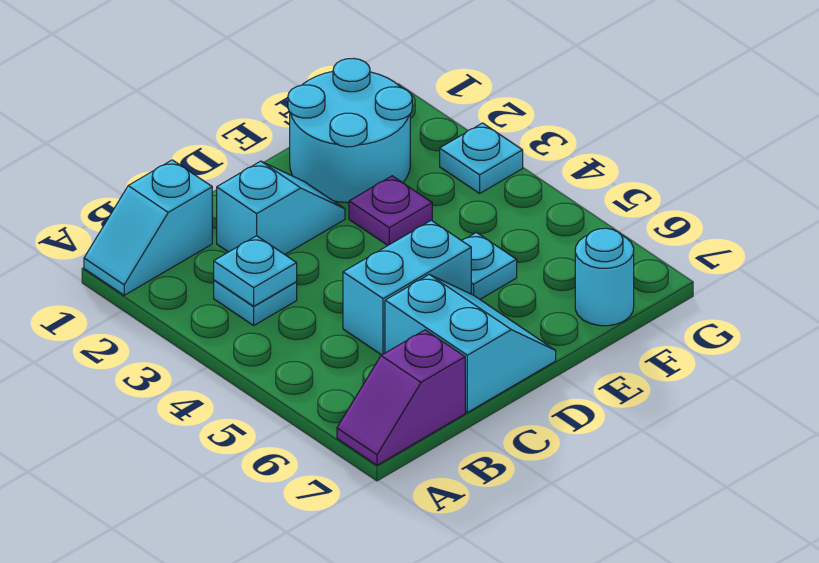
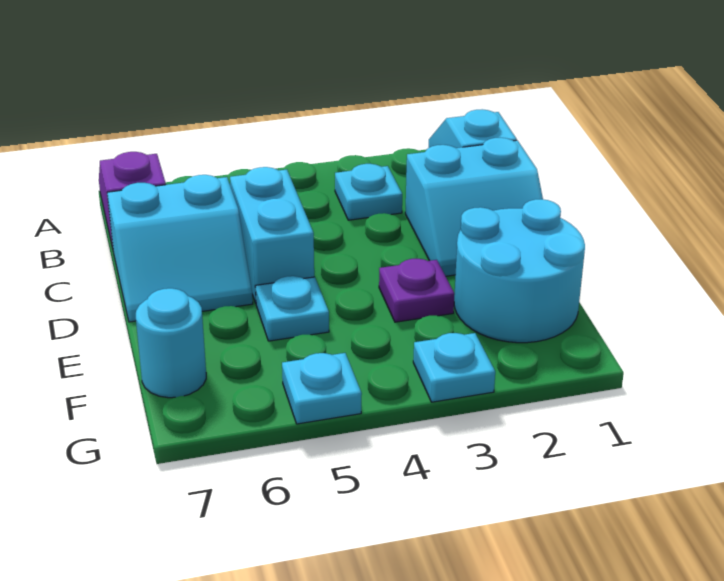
cyan plate B3 level 2 -> cyan plate G5 level 1
cyan slope C2:D2 level 1 top C -> cyan slope C1:D2 level 1 top C

